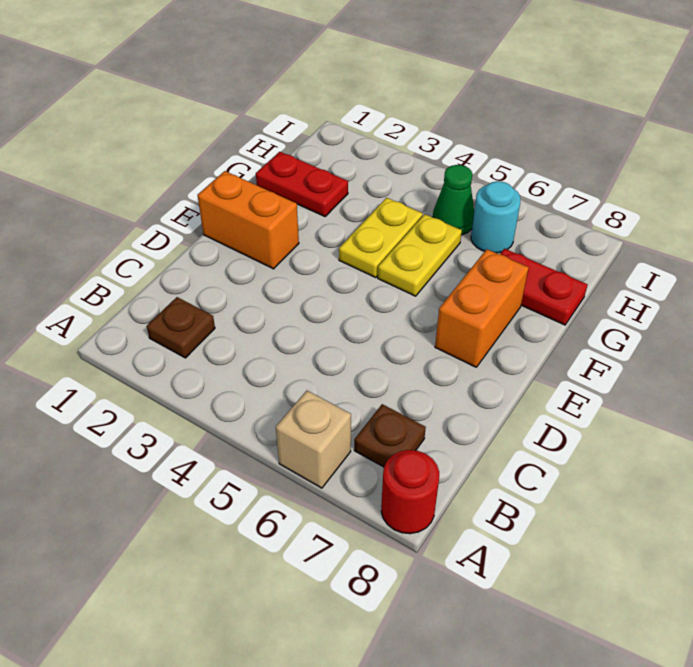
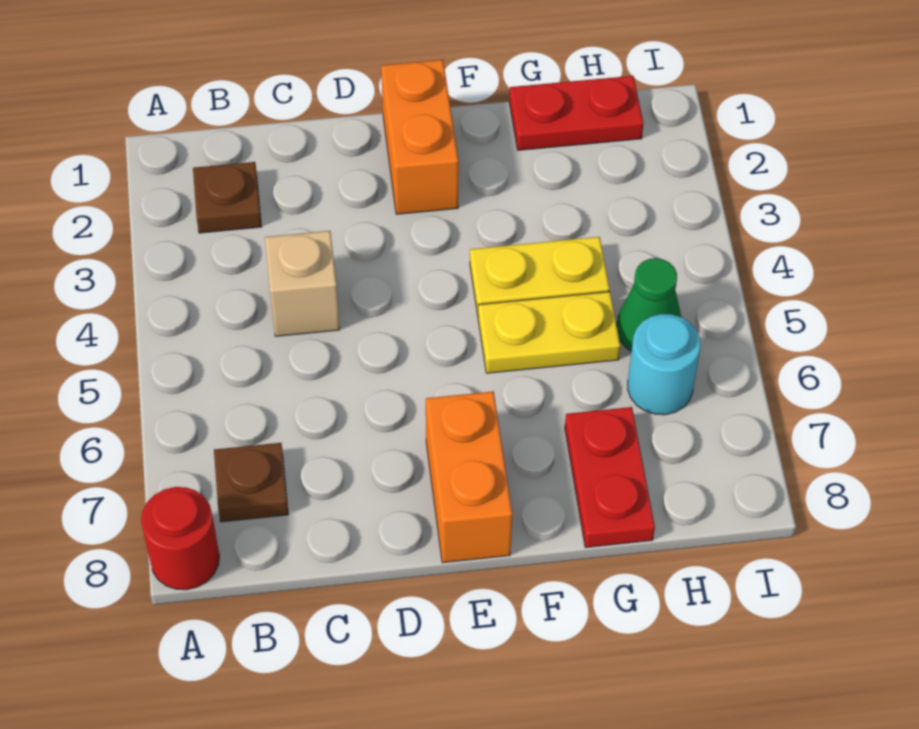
tan brick A6 level 1 -> tan brick C4 level 1
orange brick E7:F7 level 1 -> orange brick E7:E8 level 1
red plate G1:G2 level 1 -> red plate G1:H1 level 1

